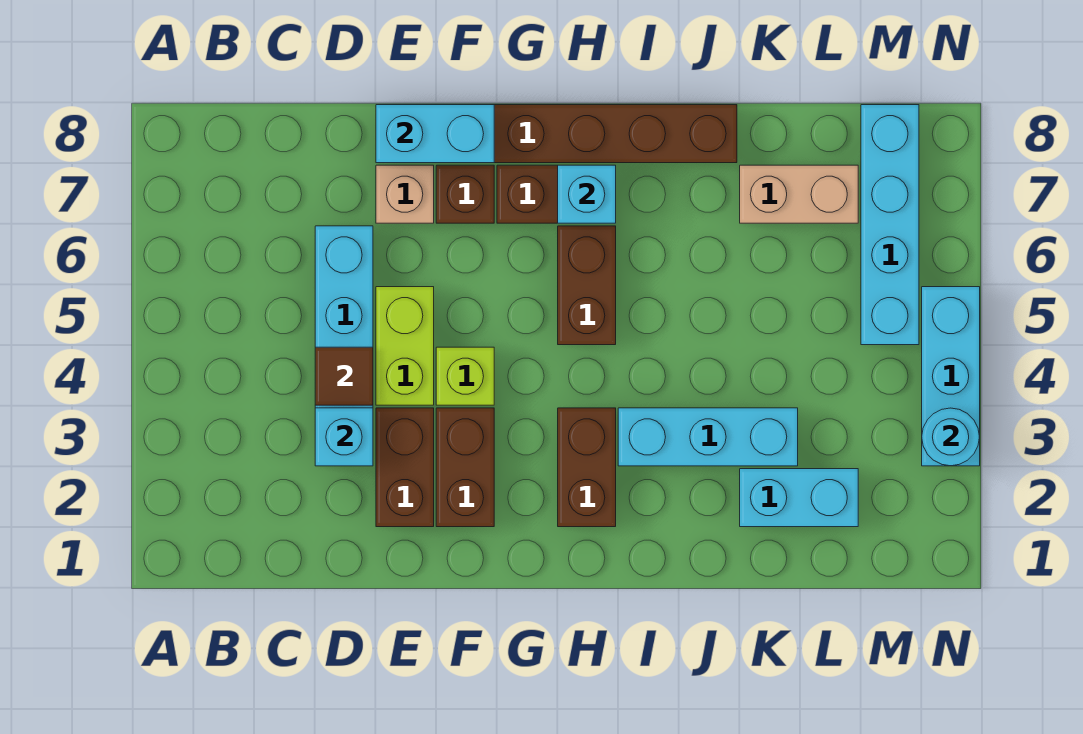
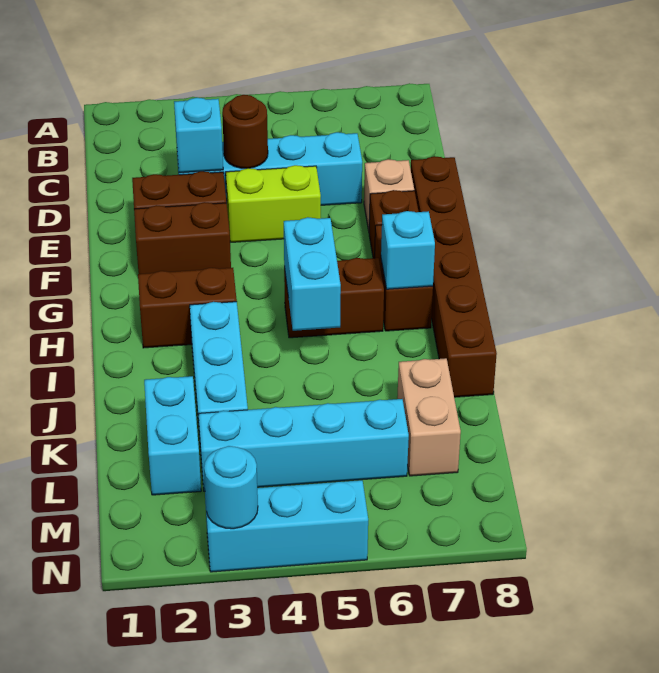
brown tile D4 level 2 -> brown round brick D4 level 2
cyan brick E8:F8 level 2 -> cyan brick H5:I5 level 2
lime brick F4 level 1 -> none
cyan brick M5:M8 level 1 -> cyan brick L3:L6 level 1

